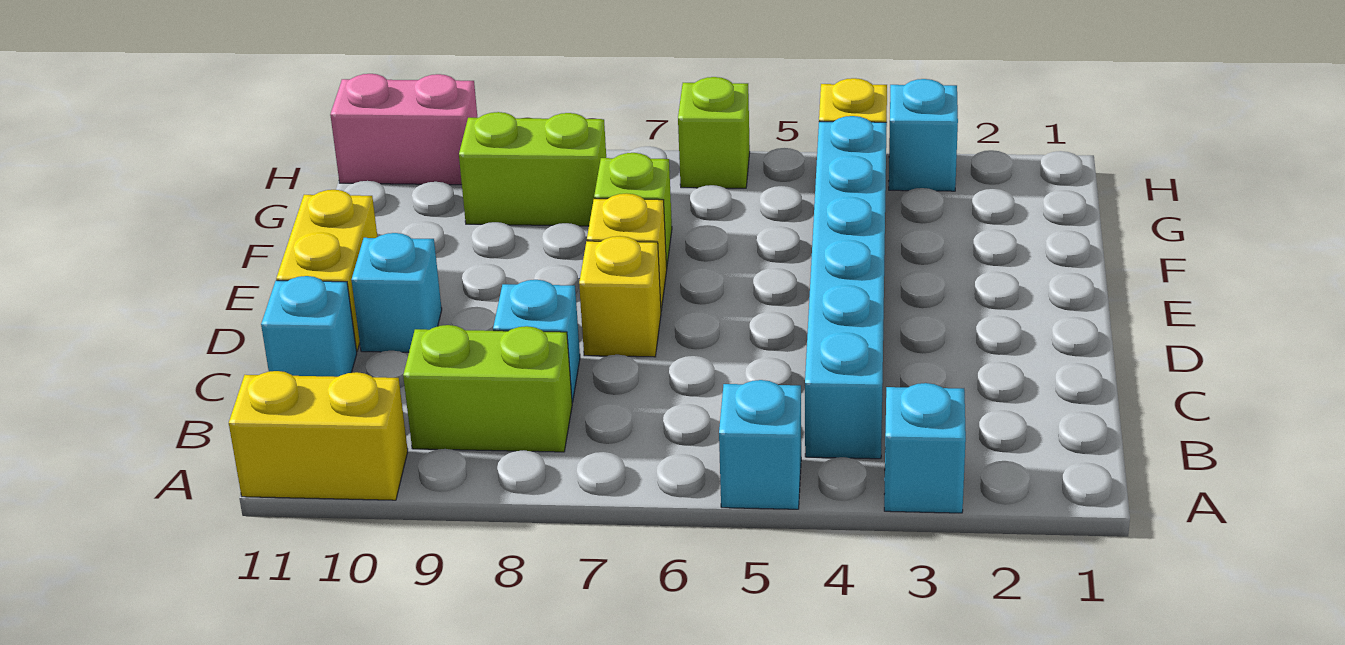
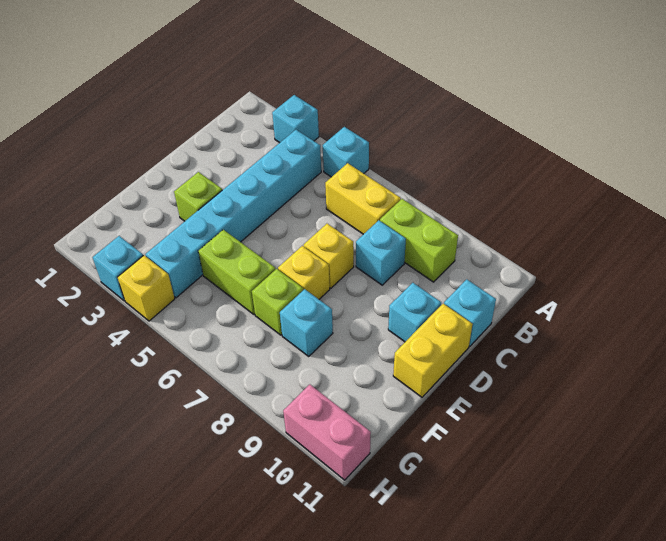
yellow brick A10:A11 level 1 -> yellow brick B6:B7 level 1
none -> cyan brick F8 level 1
lime brick G8:G9 level 1 -> lime brick F5:F6 level 1
lime brick H6 level 1 -> lime brick E3 level 1

